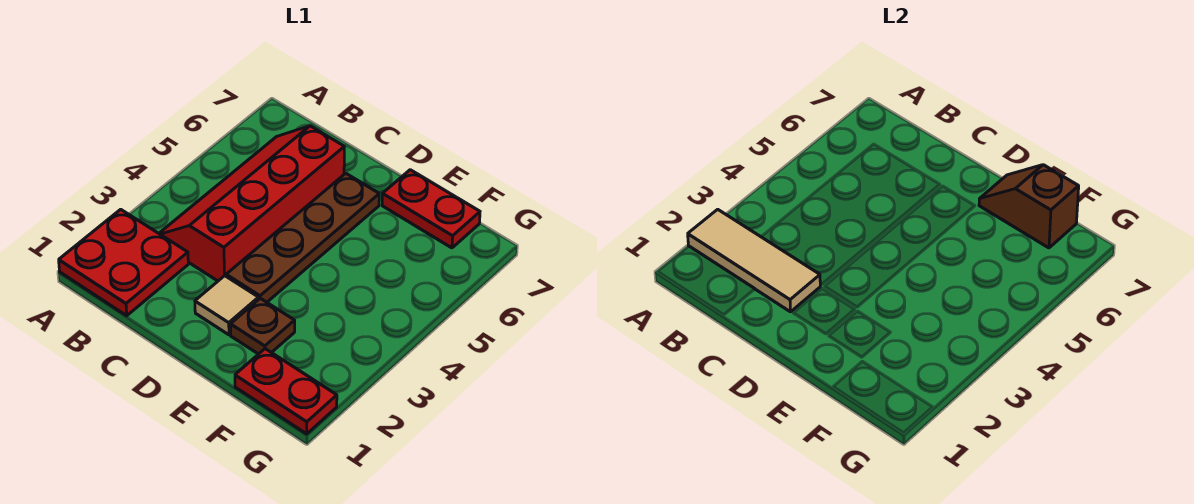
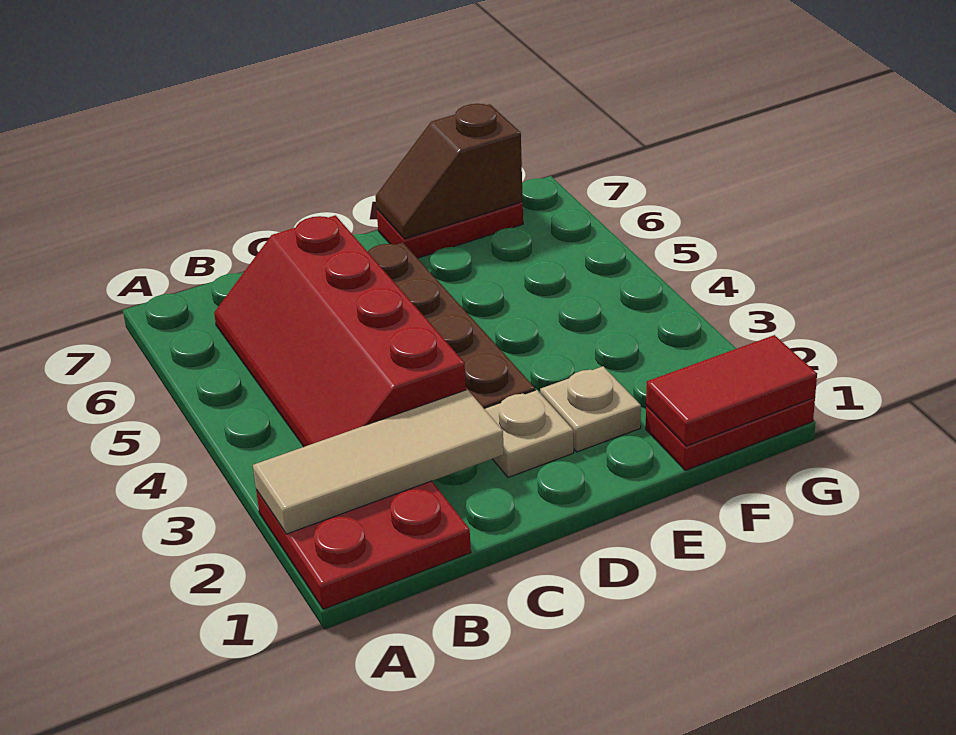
tan tile D2 level 1 -> tan plate D2 level 1
brown plate E2 level 1 -> tan plate E2 level 1
none -> red tile F1:G1 level 2

